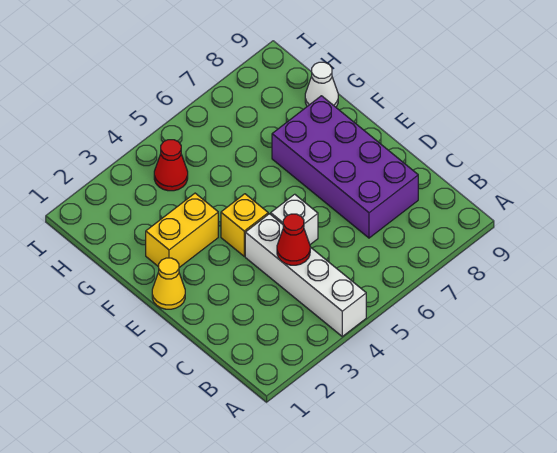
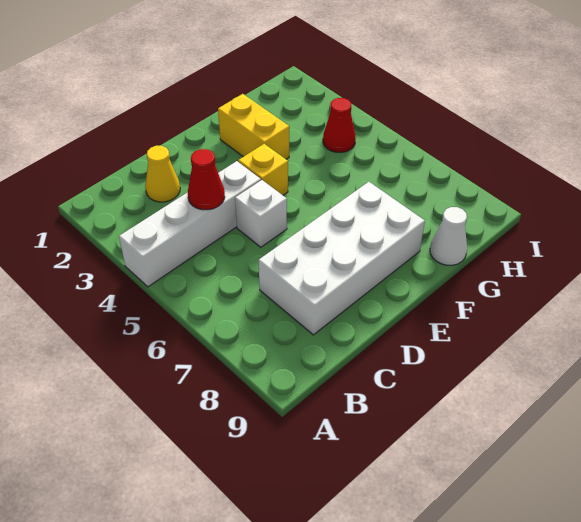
purple brick C7:F8 level 1 -> white brick C7:F8 level 1
yellow cone E1 level 1 -> yellow cone C2 level 1

